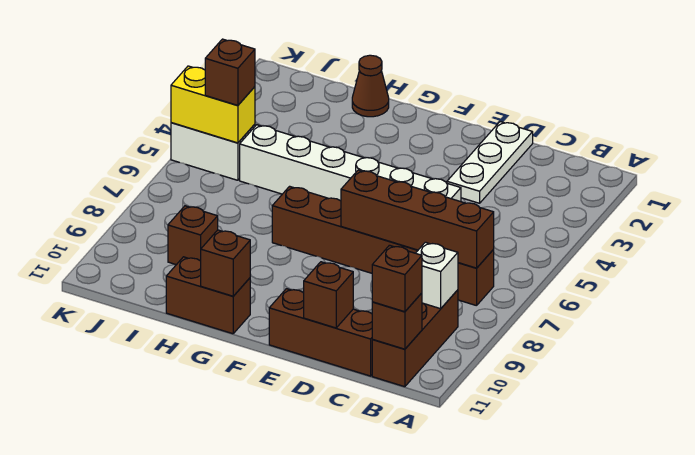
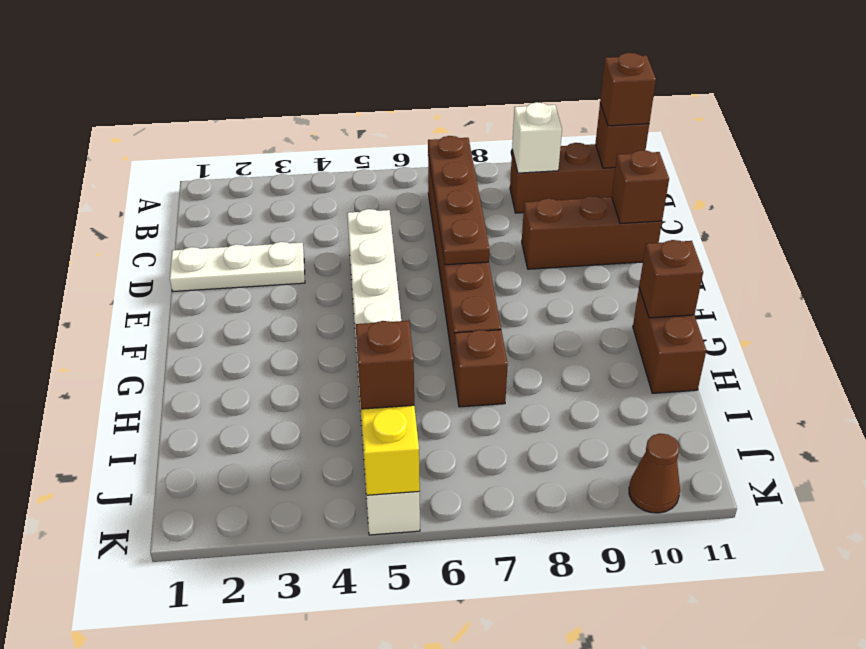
brown brick B7:E7 level 2 -> brown plate B7:E7 level 2
brown brick C11:E11 level 1 -> brown brick D9:D11 level 1
brown cone H1 level 1 -> brown cone K10 level 1
brown brick I9 level 1 -> brown brick H7 level 1

